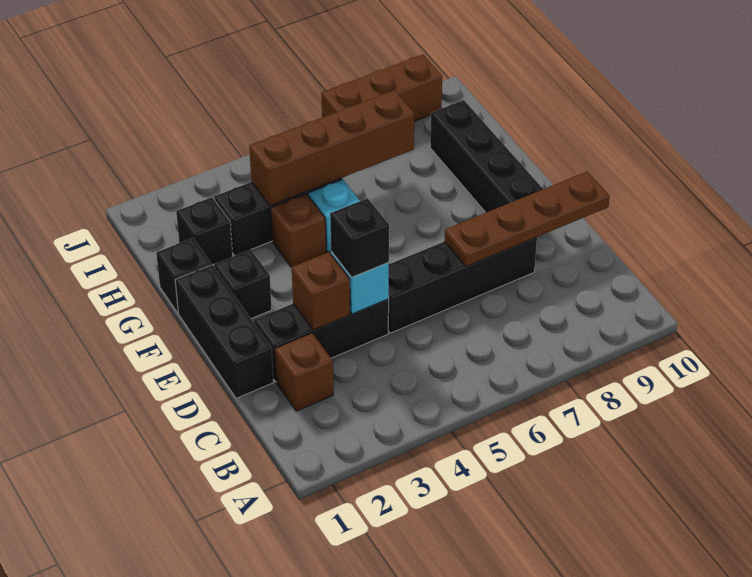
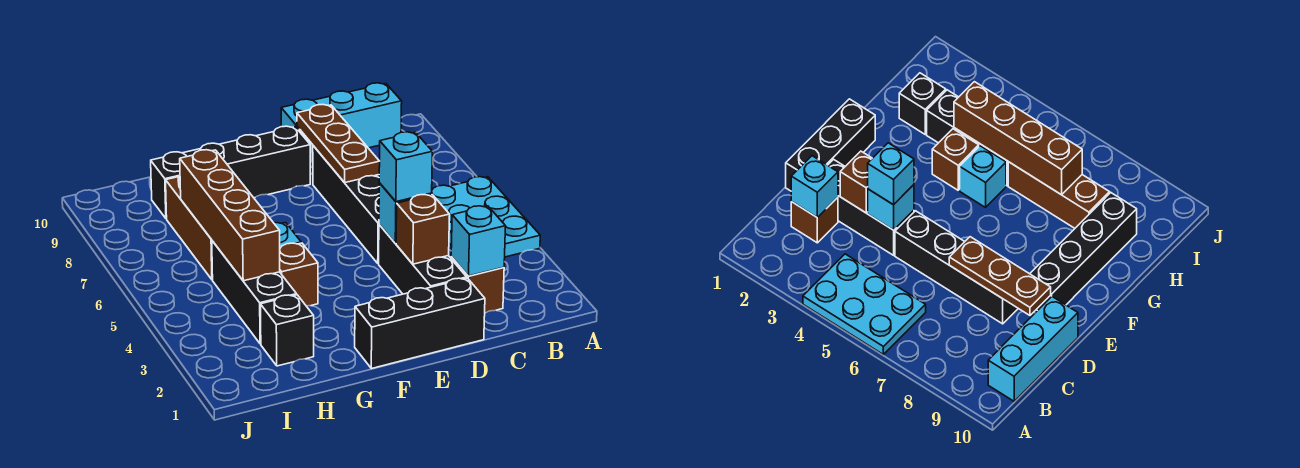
none -> cyan plate A4:B6 level 1
none -> cyan brick B10:D10 level 1
none -> cyan brick C2 level 2
black brick D4 level 3 -> cyan brick D4 level 3
brown plate D7:D10 level 2 -> brown plate D7:D9 level 2
black brick F2 level 1 -> none
black brick G1 level 1 -> none
brown brick J7:J9 level 1 -> brown brick H6:H8 level 1

